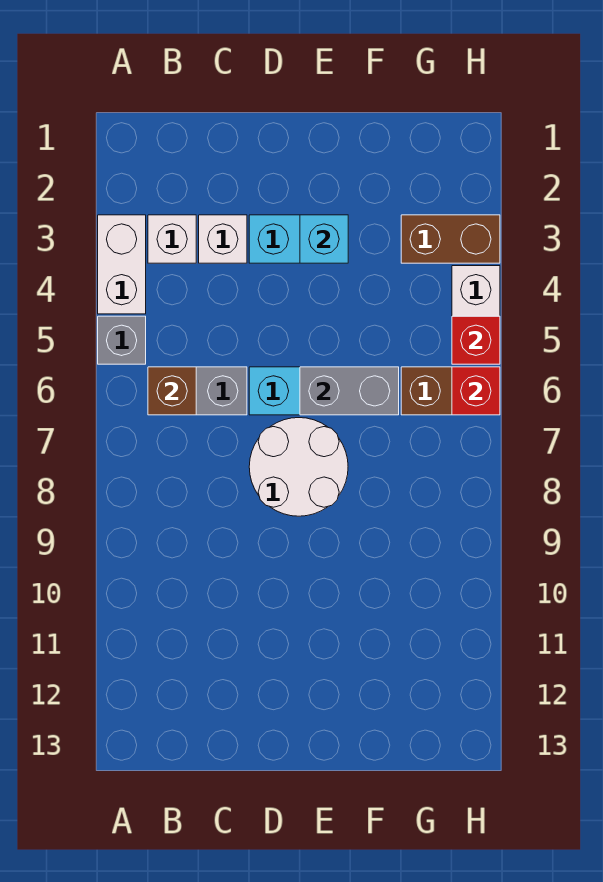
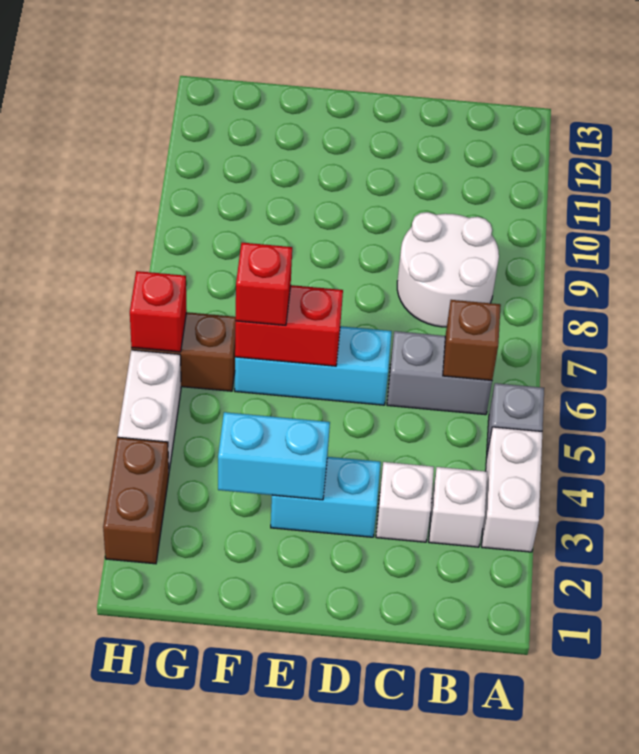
white round brick D7:E8 level 1 -> white round brick B8:C9 level 1
cyan brick E3 level 2 -> cyan brick E3:F3 level 2
grey brick E6:F6 level 2 -> red brick E6:F6 level 2
brown brick G3:H3 level 1 -> brown brick H2:H3 level 1
red brick H5 level 2 -> red brick F6 level 3

